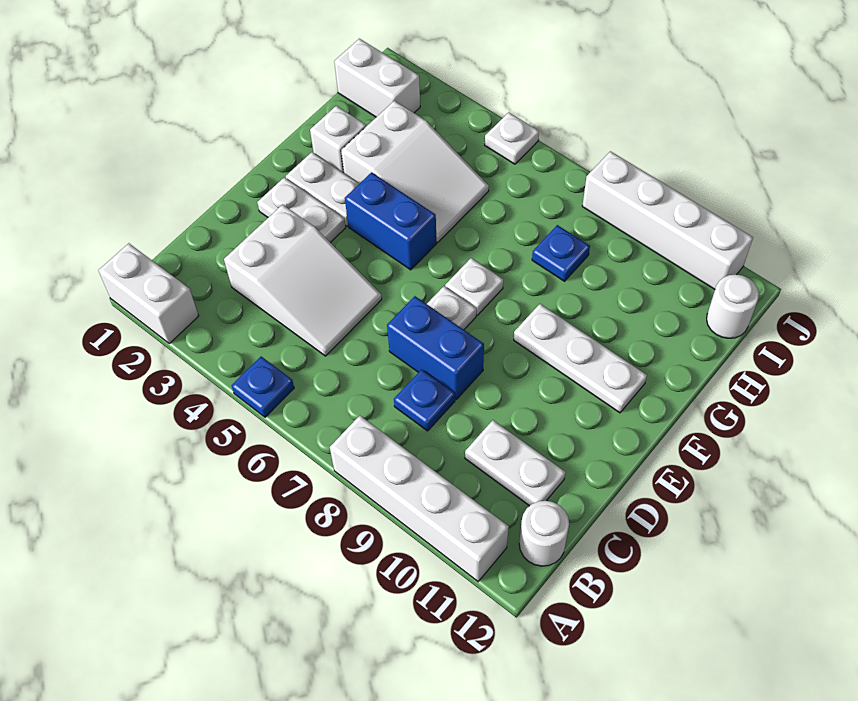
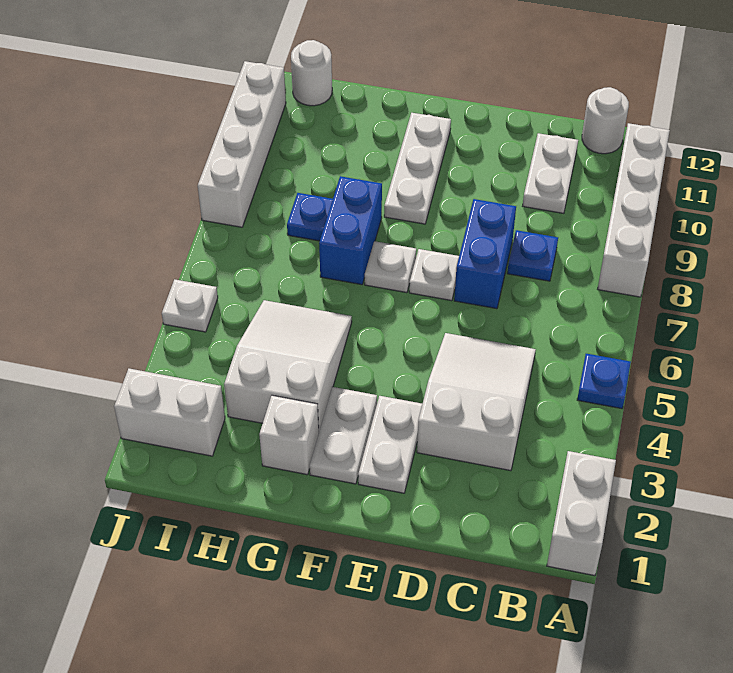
blue brick F4:F5 level 1 -> blue brick G7:G8 level 1
white brick I1:I2 level 1 -> white brick I2:J2 level 1

